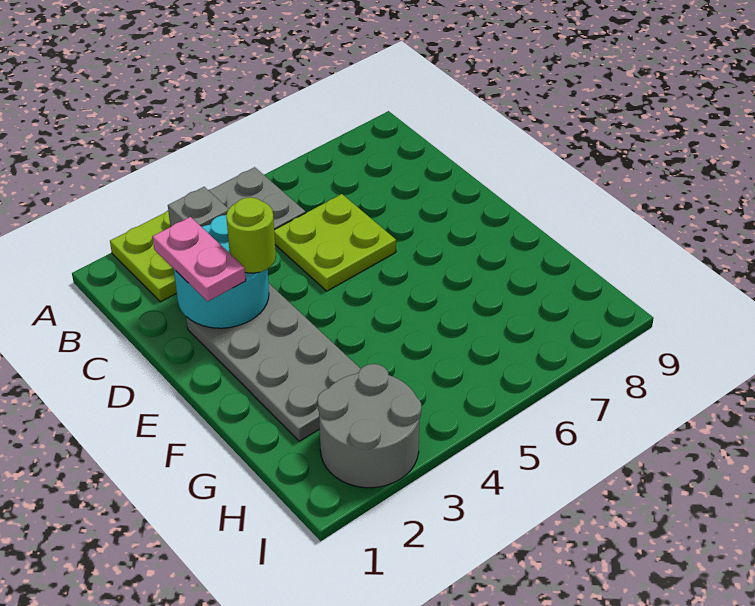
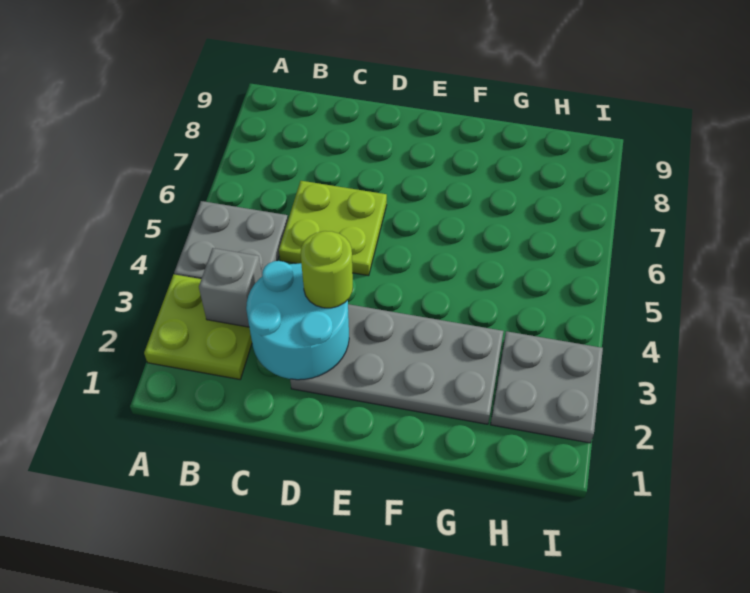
pink plate C2:D2 level 3 -> none
grey round brick H2:I3 level 1 -> grey plate H2:I3 level 1

